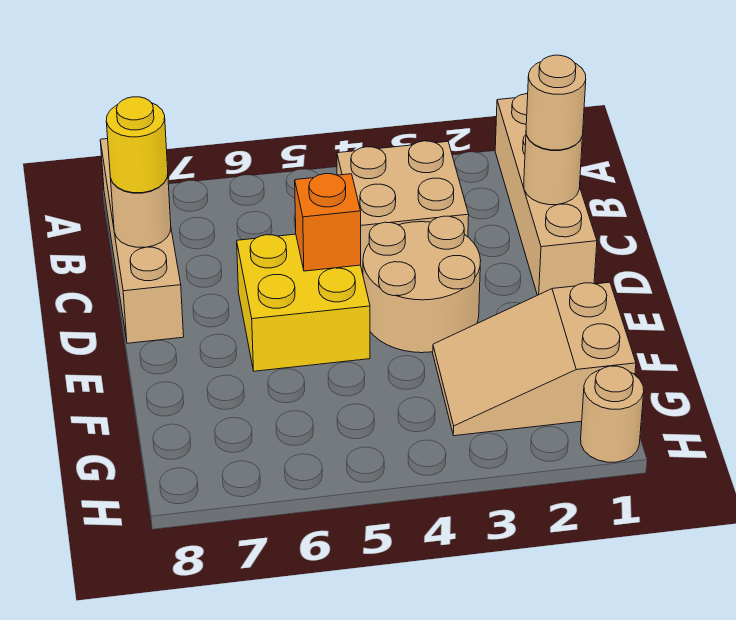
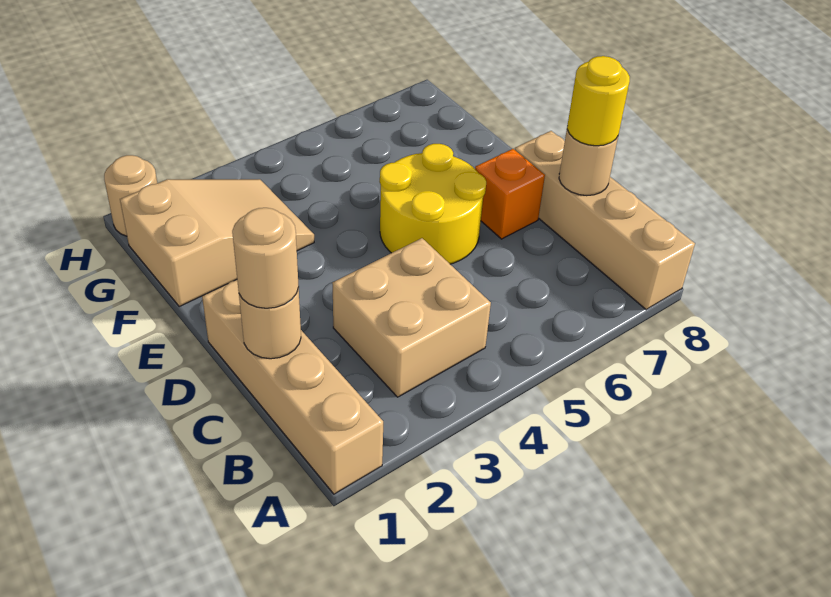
tan round brick D3:E4 level 1 -> none
yellow brick D5:E6 level 1 -> yellow round brick D5:E6 level 1
orange brick D5 level 2 -> orange brick D7 level 1

